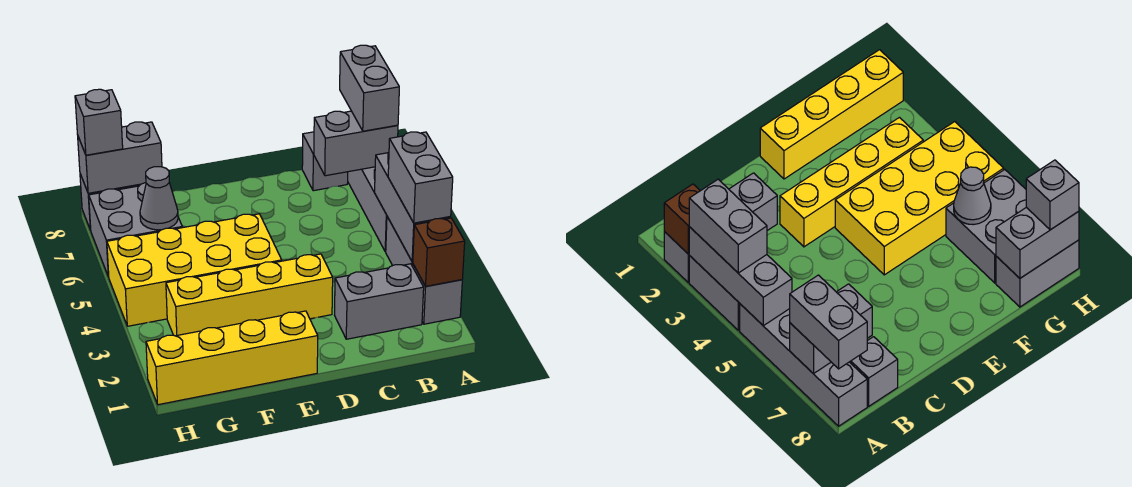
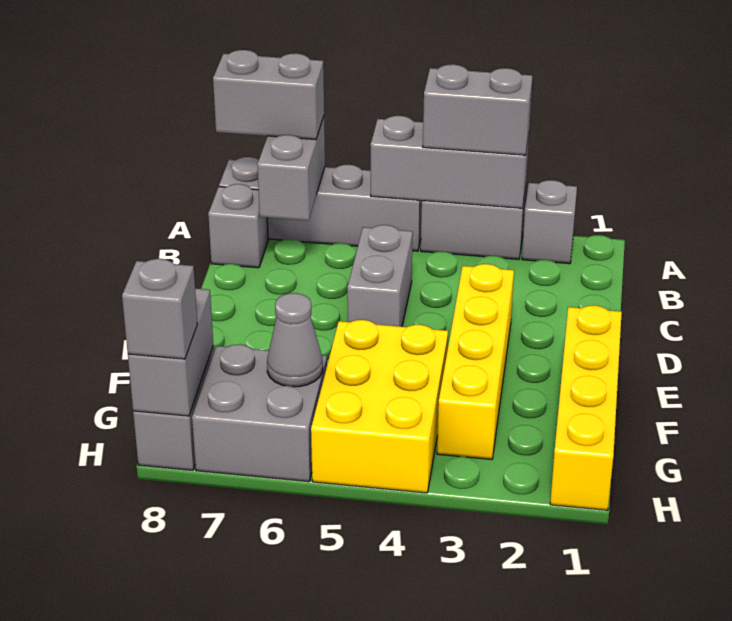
brown brick A2 level 2 -> none
grey brick B2:C2 level 1 -> grey brick C5:D5 level 1
yellow brick E4:H5 level 1 -> yellow brick F4:H5 level 1

